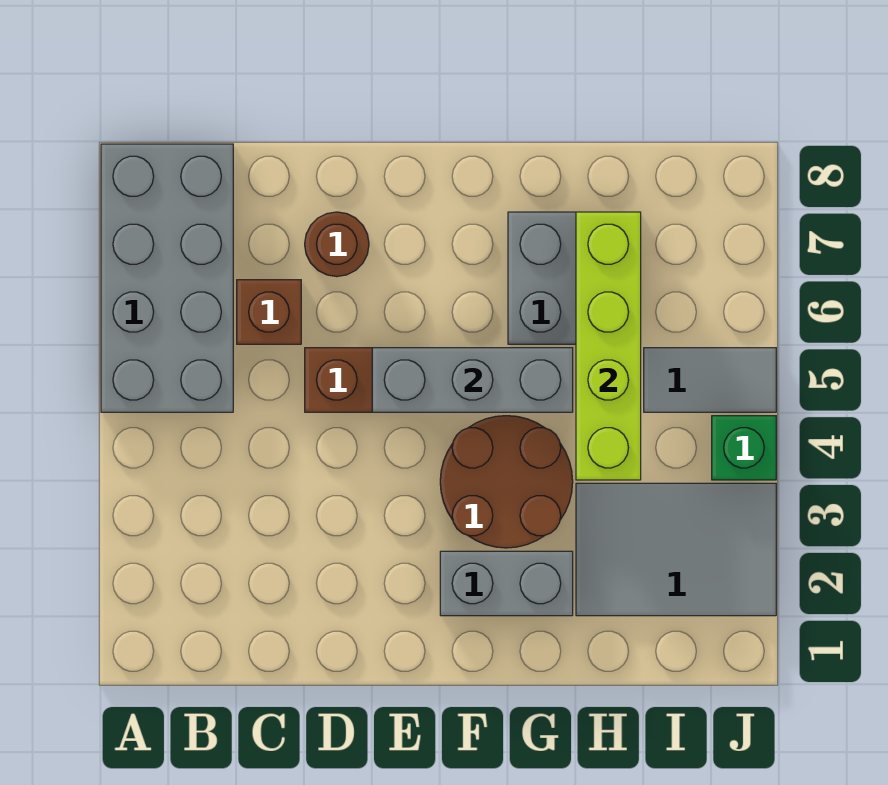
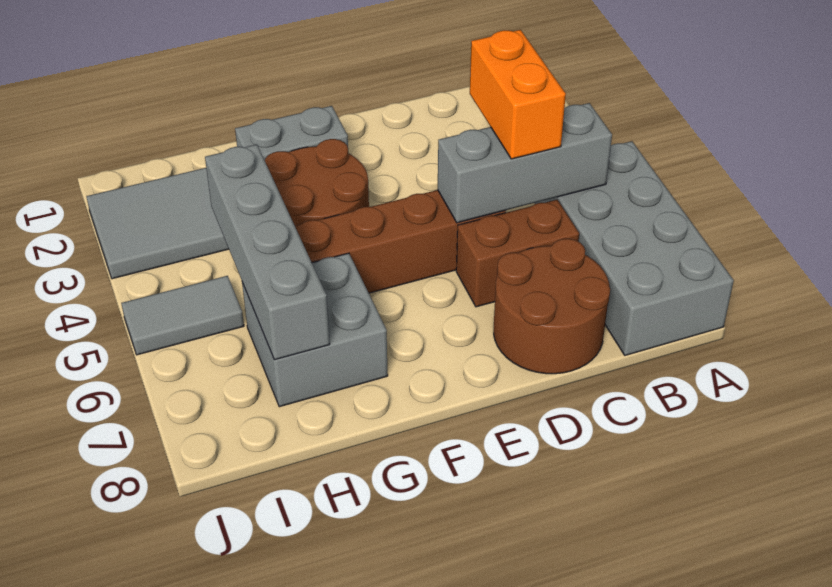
none -> orange brick C4:C5 level 3
brown brick C6 level 1 -> brown brick C6:D6 level 1
brown round brick D7 level 1 -> brown round brick C7:D8 level 1
grey brick E5:G5 level 2 -> grey brick B5:D5 level 2
lime brick H4:H7 level 2 -> grey brick H4:H7 level 2
green brick J4 level 1 -> none

